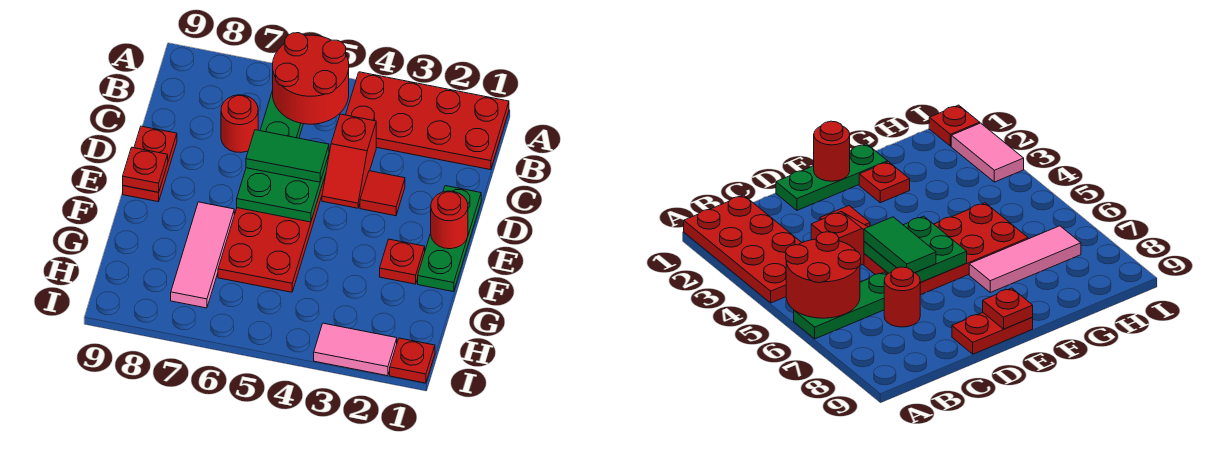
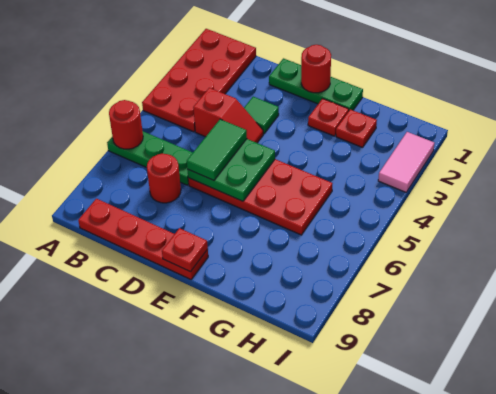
red round brick A5:B6 level 2 -> red round brick A6 level 2
red tile D3 level 1 -> green tile D3 level 1
red plate D9:E9 level 1 -> red plate B9:E9 level 1
pink tile F7:H7 level 1 -> none
red plate I1 level 1 -> red plate G2 level 1

